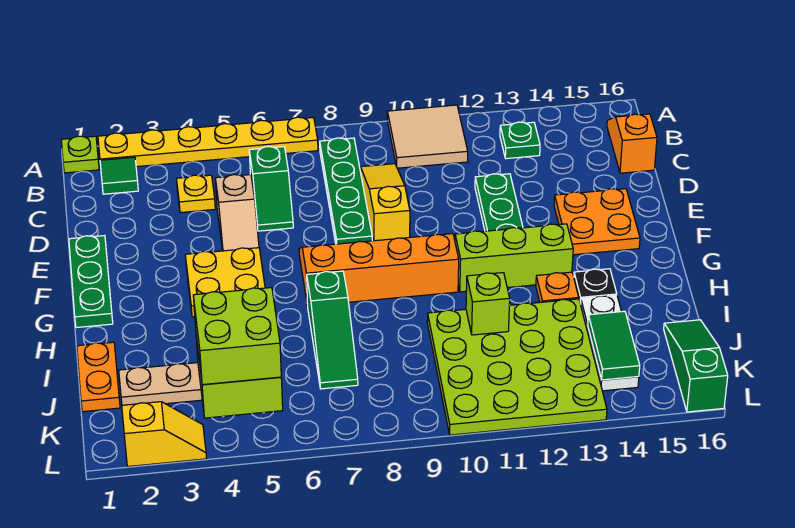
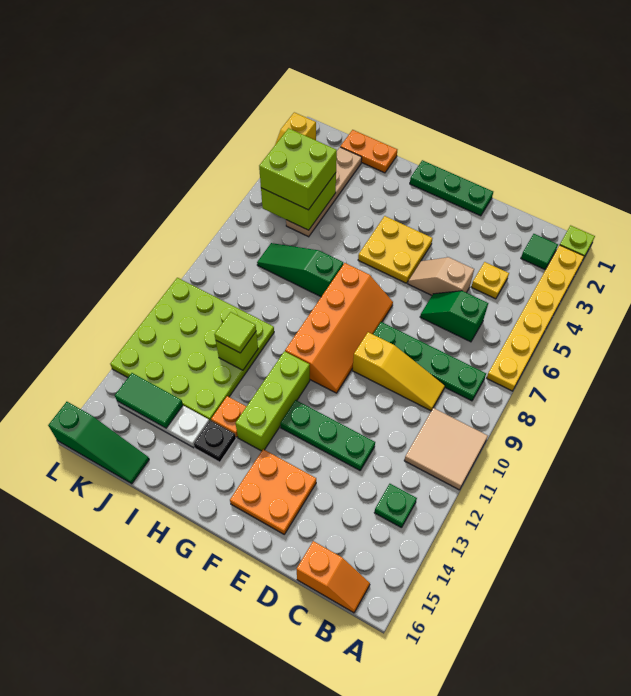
none -> lime tile I11 level 3

